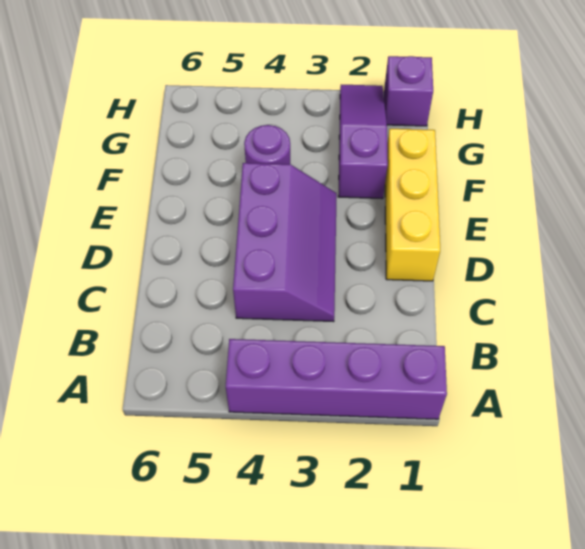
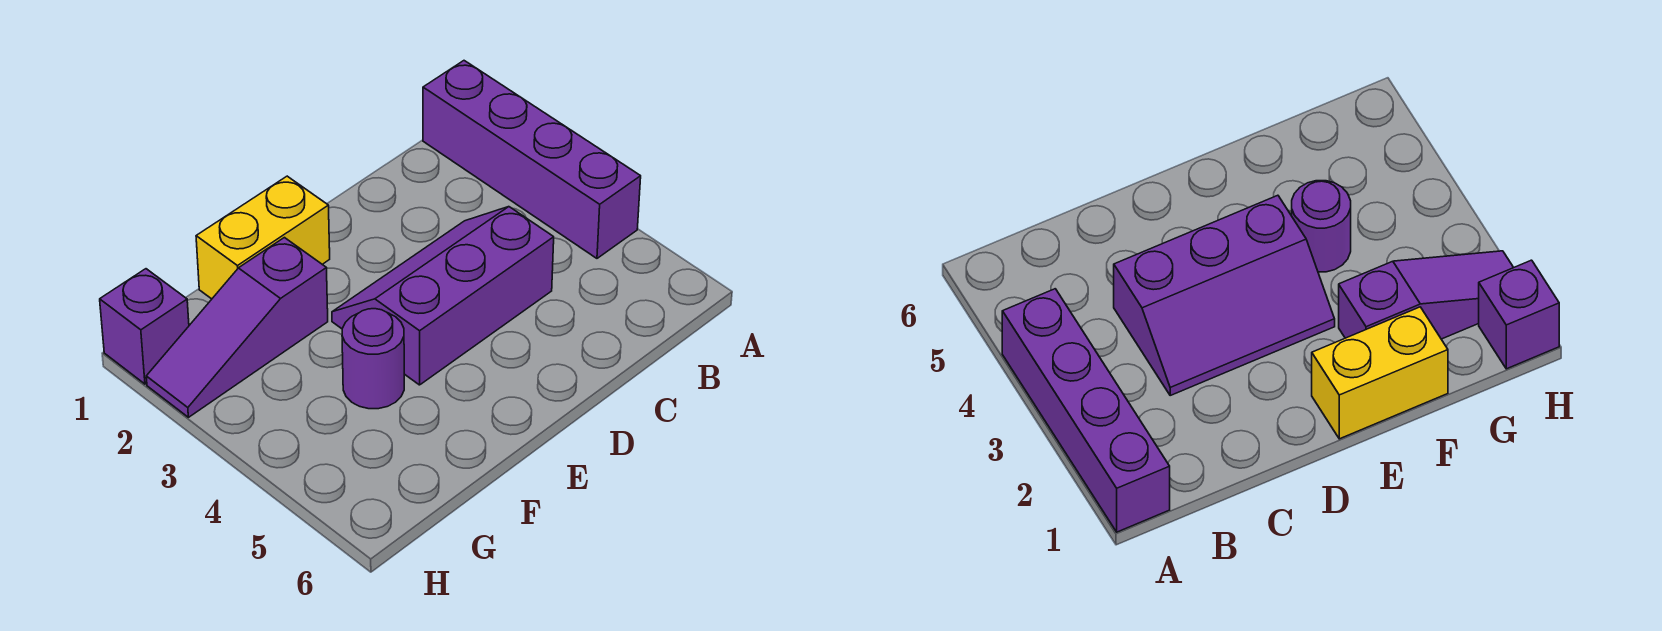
yellow brick D1:F1 level 1 -> yellow brick E1:F1 level 1

